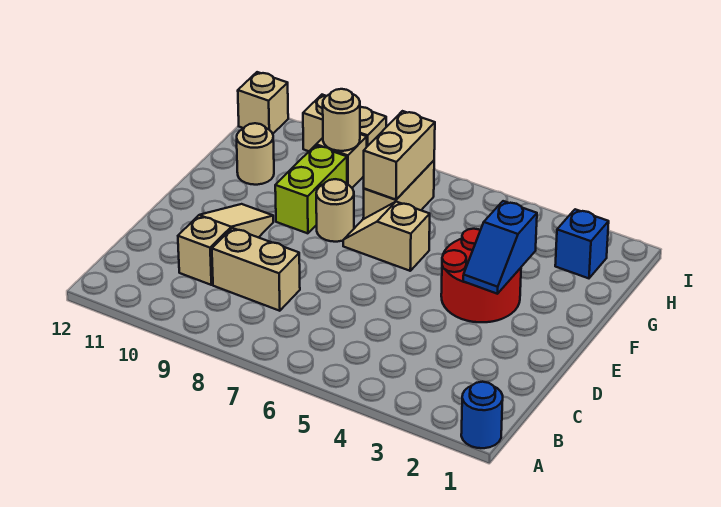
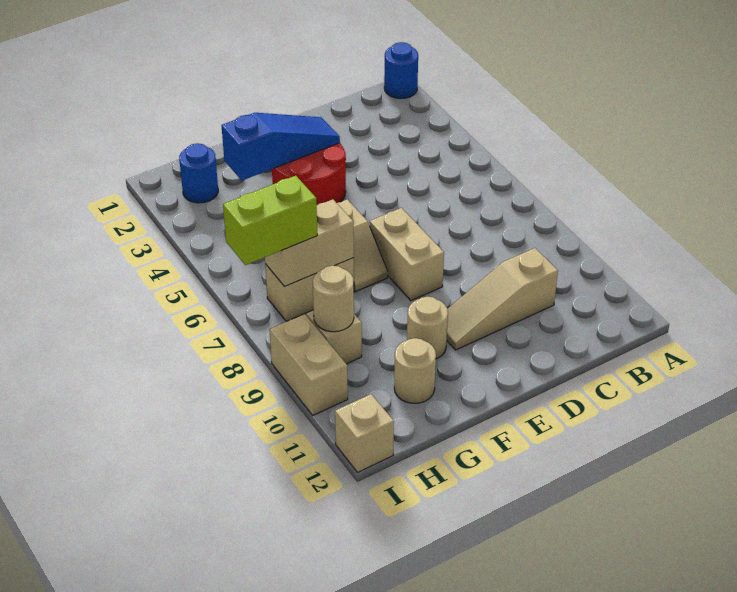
tan brick C8:C9 level 1 -> tan brick E7:E8 level 1
blue slope E3:F3 level 2 top F -> blue slope E3:G3 level 2 top G
tan round brick F8 level 1 -> tan round brick F10 level 1
lime brick F9:G9 level 1 -> lime brick H7:I7 level 3
blue brick H2 level 1 -> blue round brick H2 level 1

